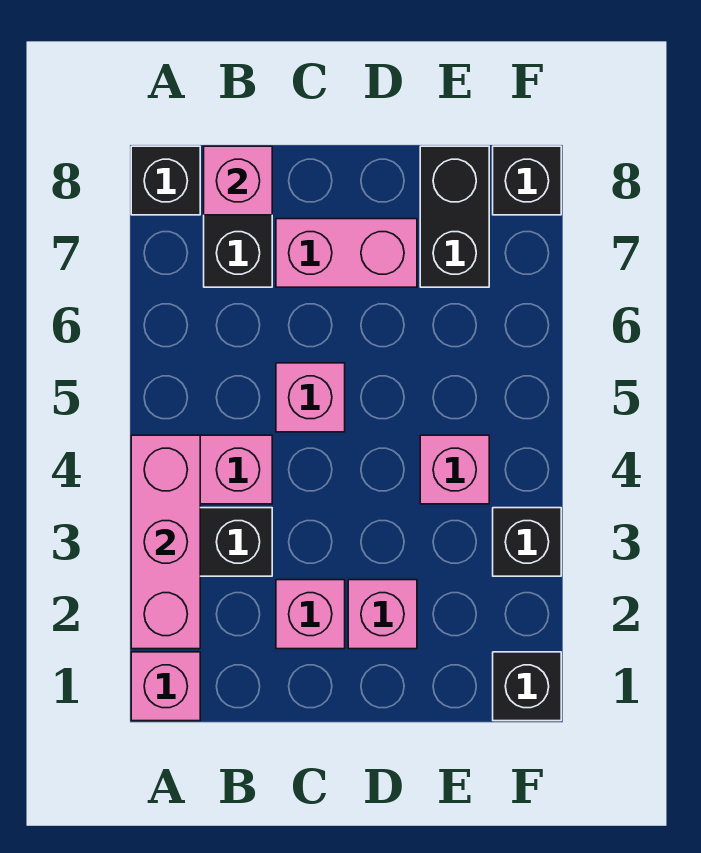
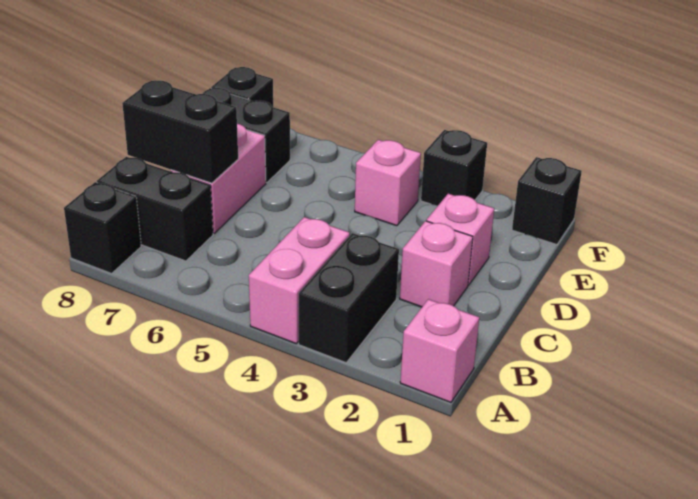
pink brick A2:A4 level 2 -> none
pink brick B8 level 2 -> none
pink brick C5 level 1 -> none
none -> black brick C7:C8 level 2

